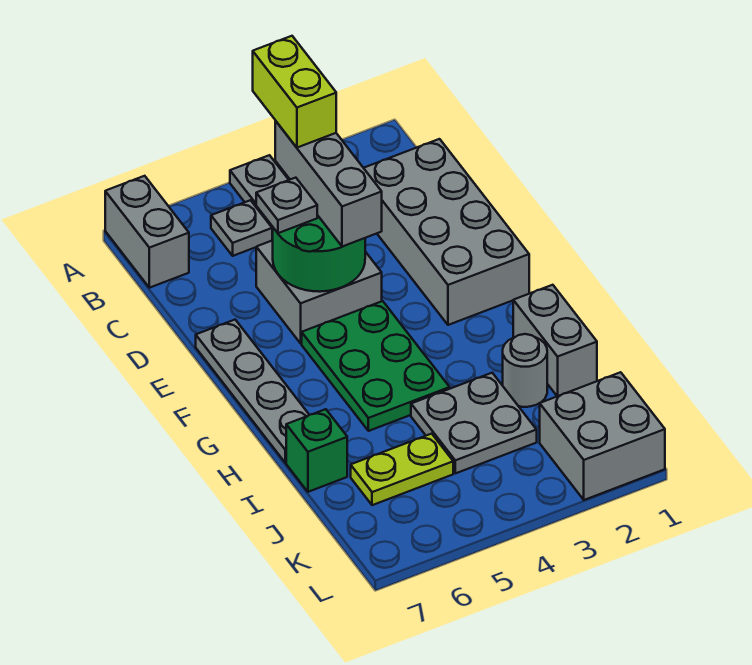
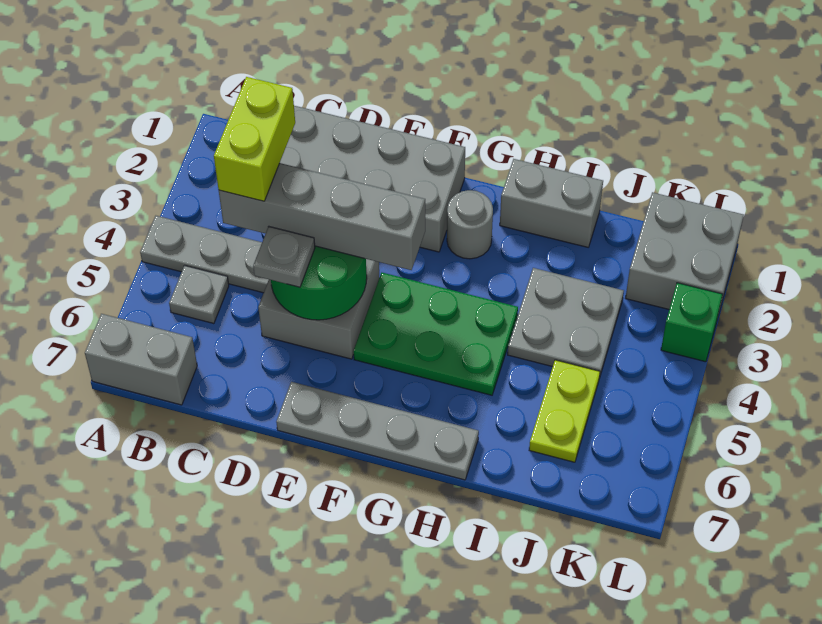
lime brick B4:C4 level 4 -> lime brick C3:C4 level 4
grey brick C4:E4 level 3 -> grey brick C4:F4 level 3
grey round brick I2 level 1 -> grey round brick G2 level 1
green brick I7 level 1 -> green brick L3 level 1

